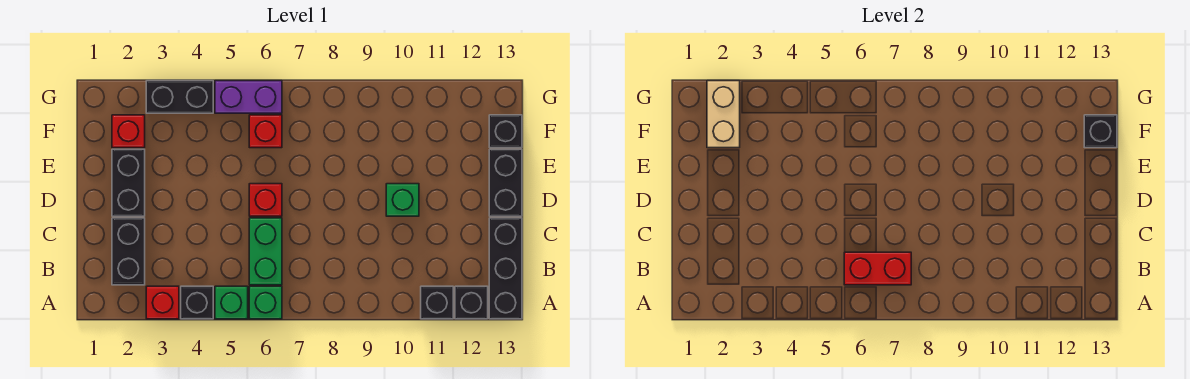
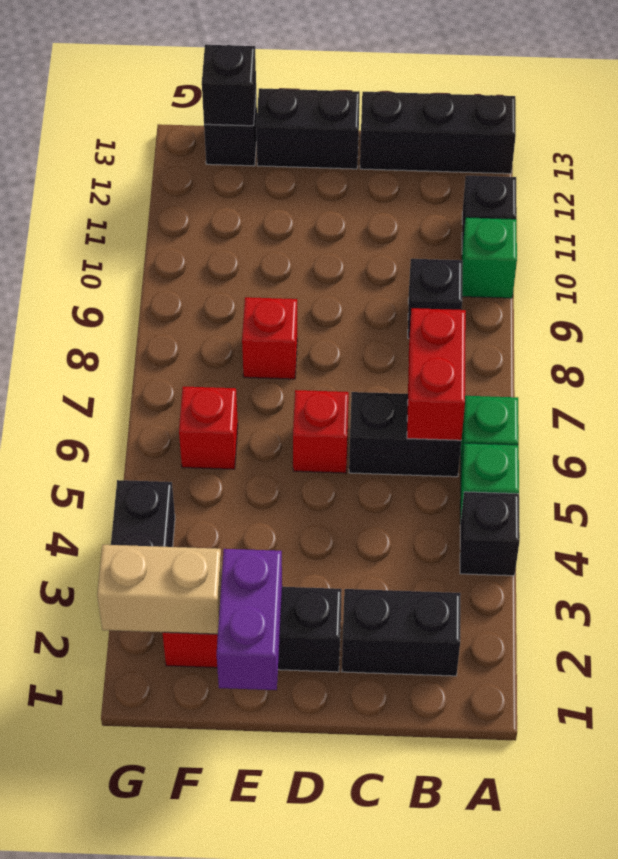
red brick A3 level 1 -> red brick E8 level 1
black brick A12 level 1 -> black brick B9 level 1
green brick B6:C6 level 1 -> black brick B6:C6 level 1
green brick D10 level 1 -> green brick A10 level 1
purple brick G5:G6 level 1 -> purple brick E1:E2 level 2

